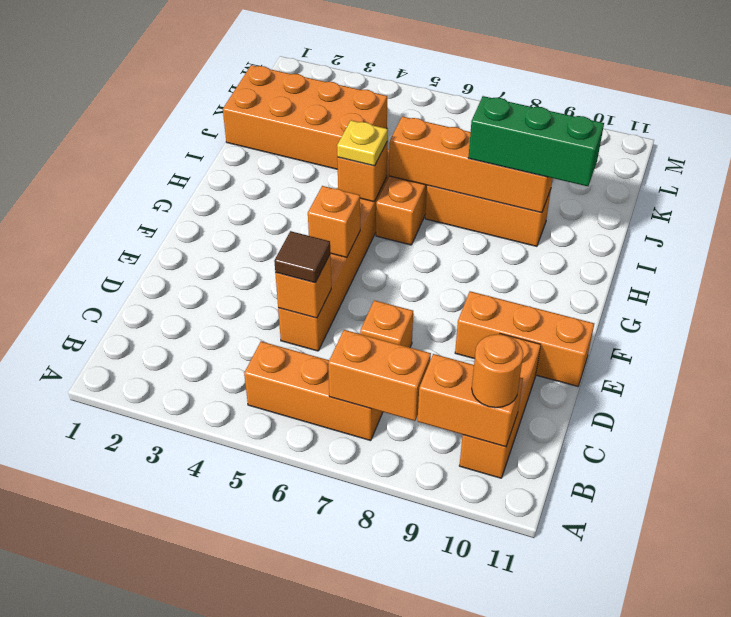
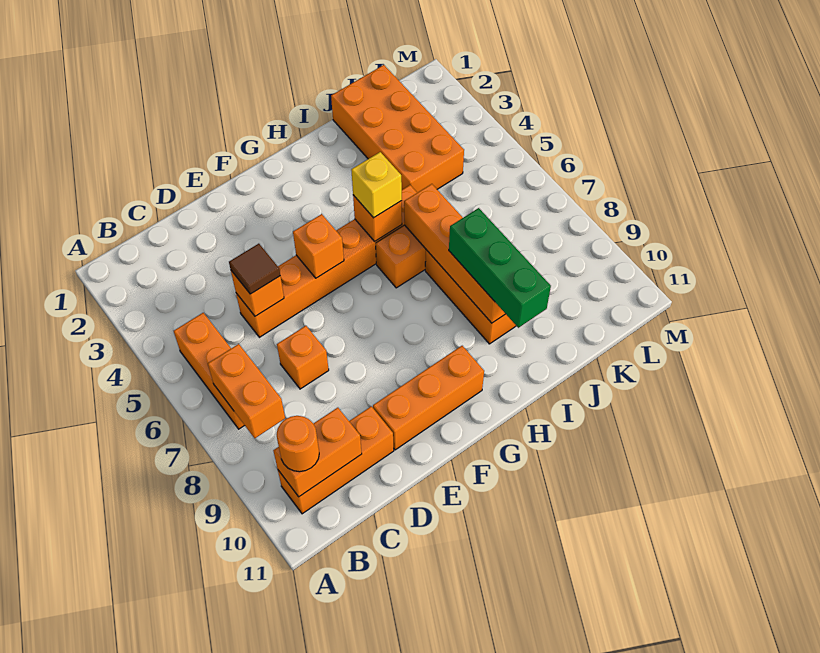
orange brick B9:B10 level 2 -> orange brick B10:C10 level 2
orange brick E9:E11 level 1 -> orange brick E10:G10 level 1
yellow plate H5 level 3 -> yellow brick H5 level 3

